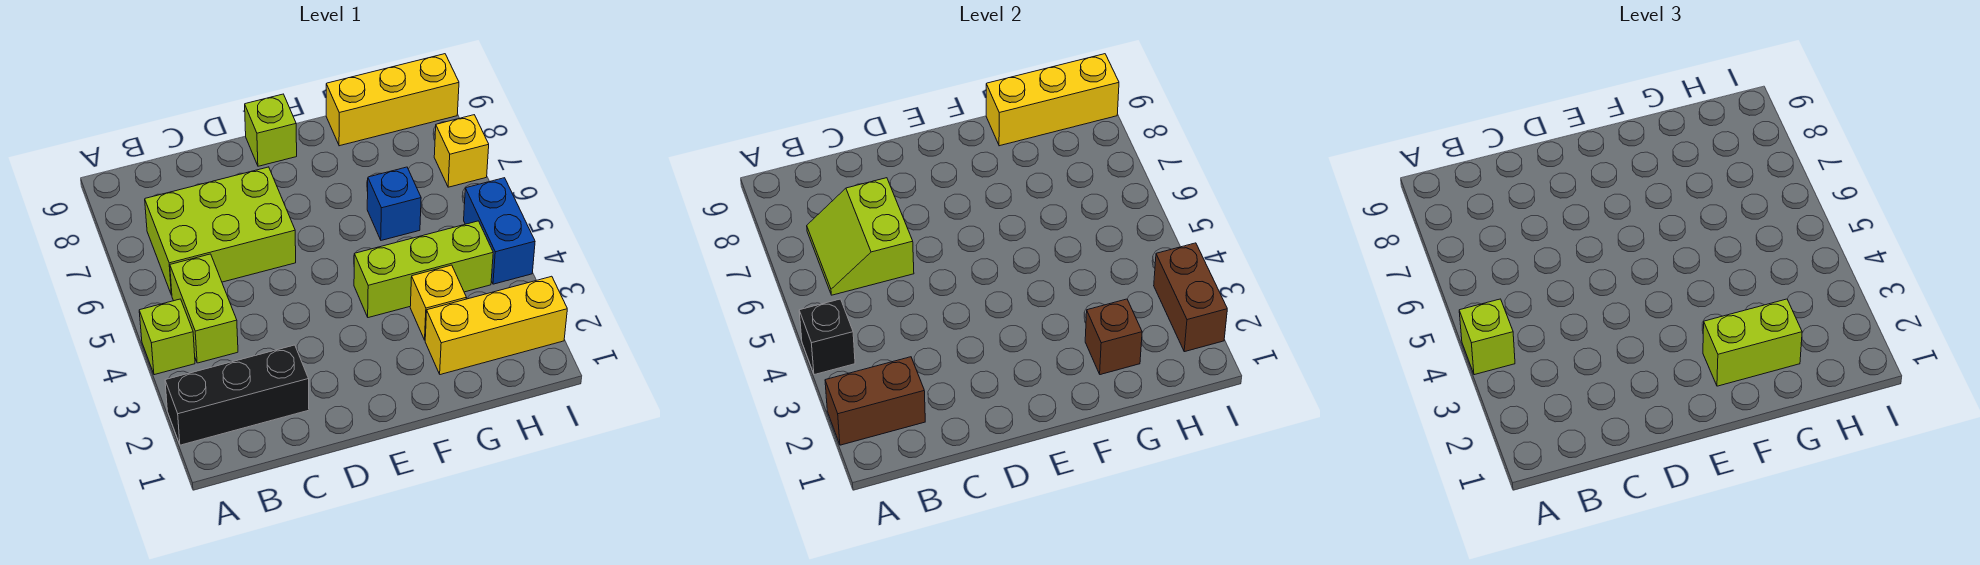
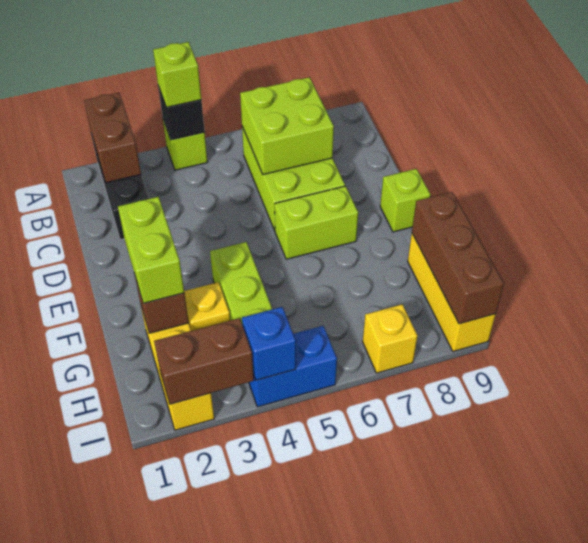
lime brick B4:B5 level 1 -> lime brick E6:E7 level 1
lime slope B6:C7 level 2 top C -> lime brick B6:C7 level 2
blue brick G6 level 1 -> blue brick I4 level 2
yellow brick G9:I9 level 2 -> brown brick G9:I9 level 2

